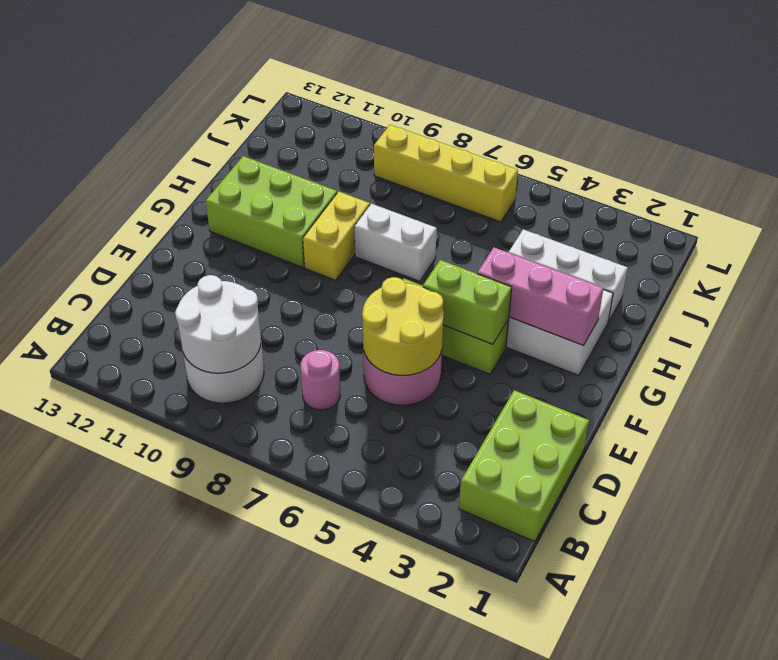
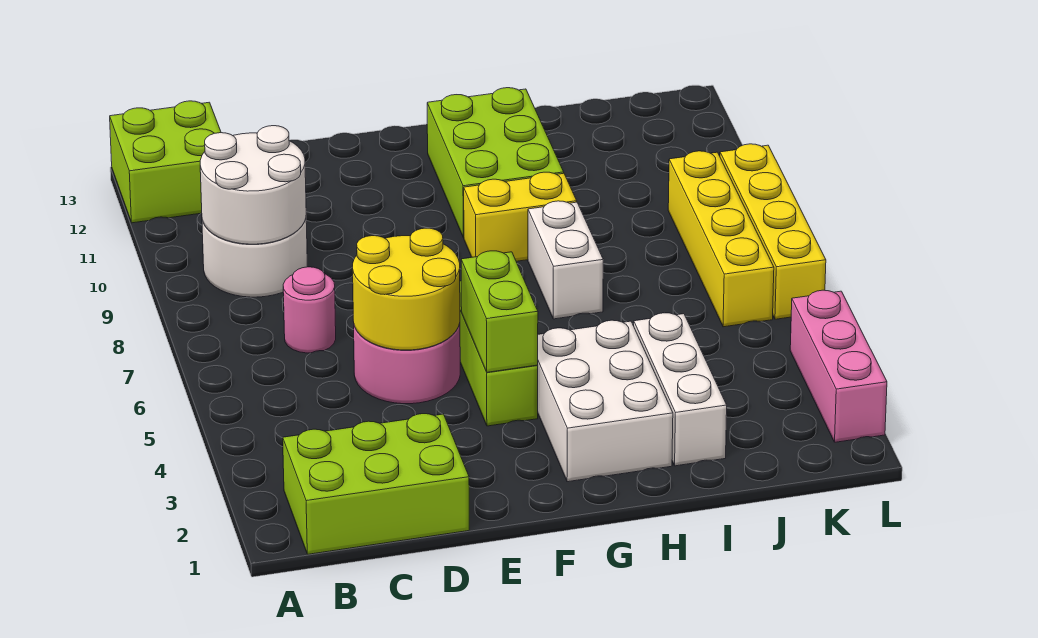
none -> lime brick A12:B13 level 1
pink brick G2:G4 level 2 -> pink brick L2:L4 level 1
none -> yellow brick L6:L9 level 1

